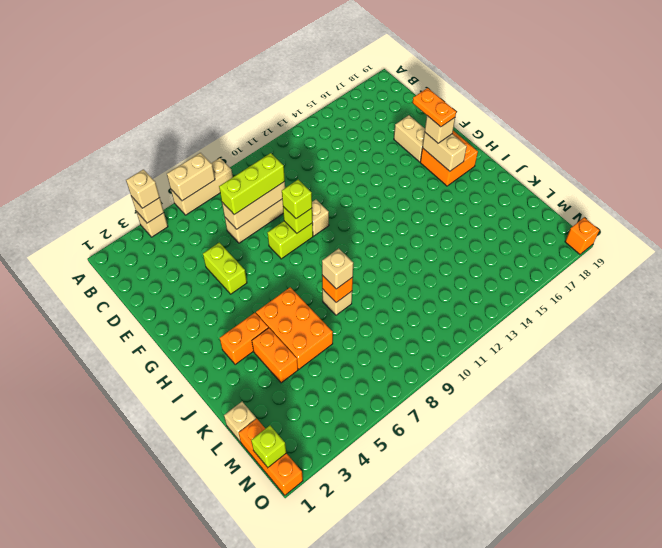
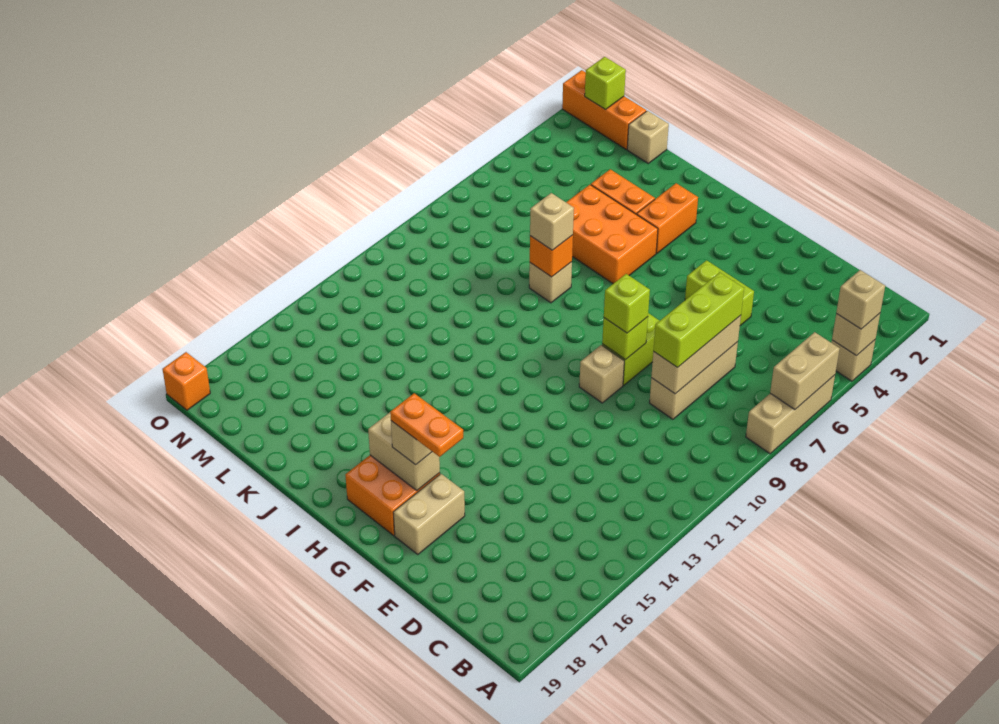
tan brick E17:F17 level 1 -> tan brick F17:F18 level 1

